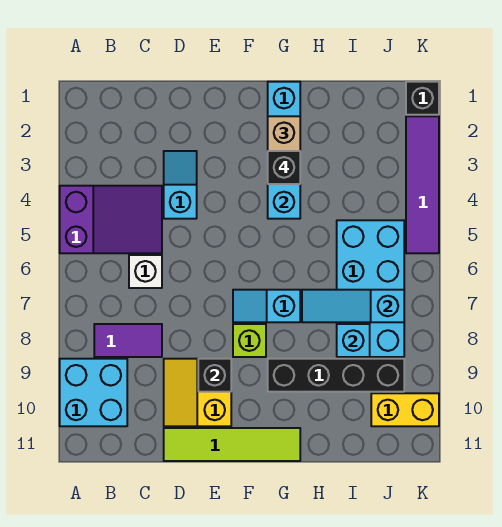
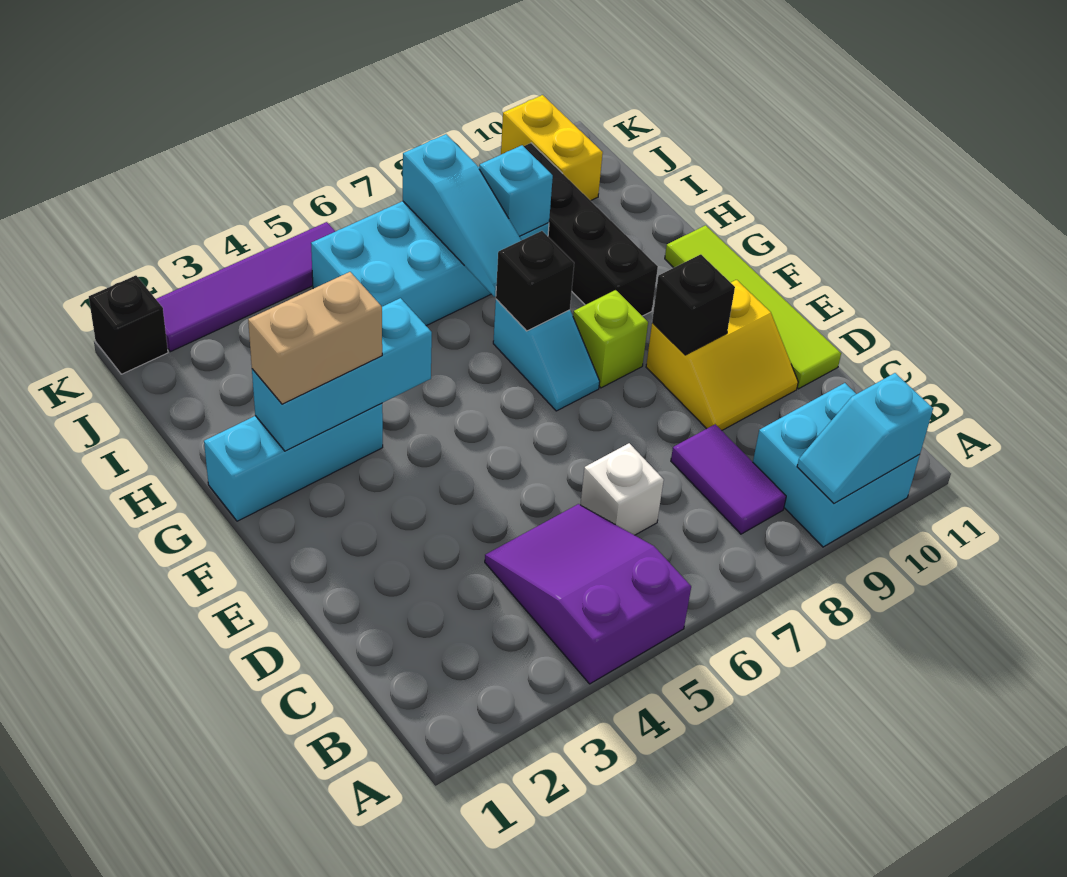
cyan slope D3:D4 level 1 top 4 -> cyan slope A9:A10 level 2 top 10
black brick G3 level 4 -> black brick G7 level 2

